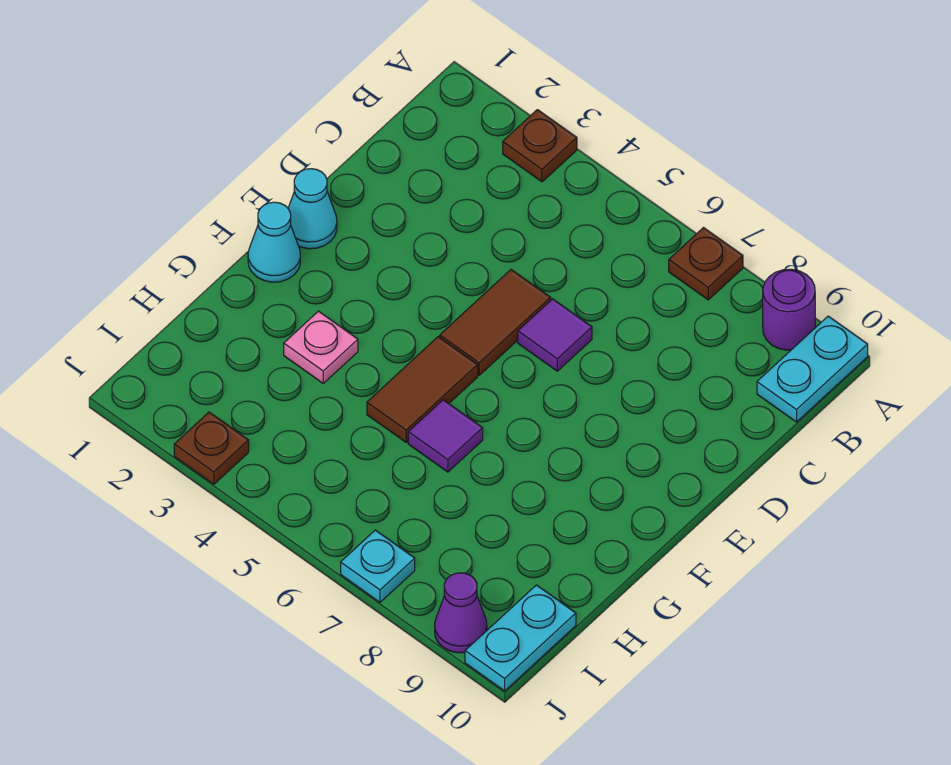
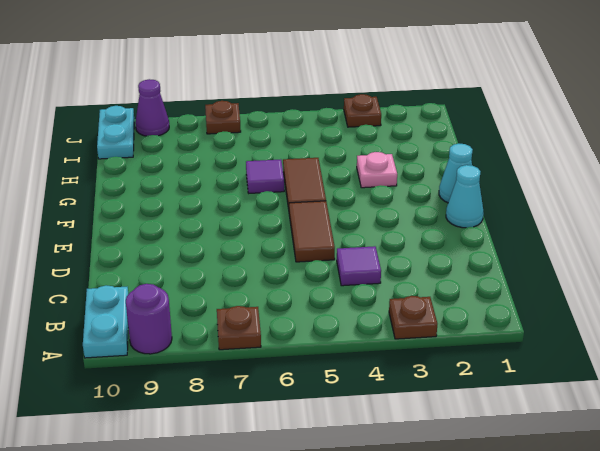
purple tile D6 level 1 -> purple tile C4 level 1
cyan plate J7 level 1 -> brown plate J7 level 1

